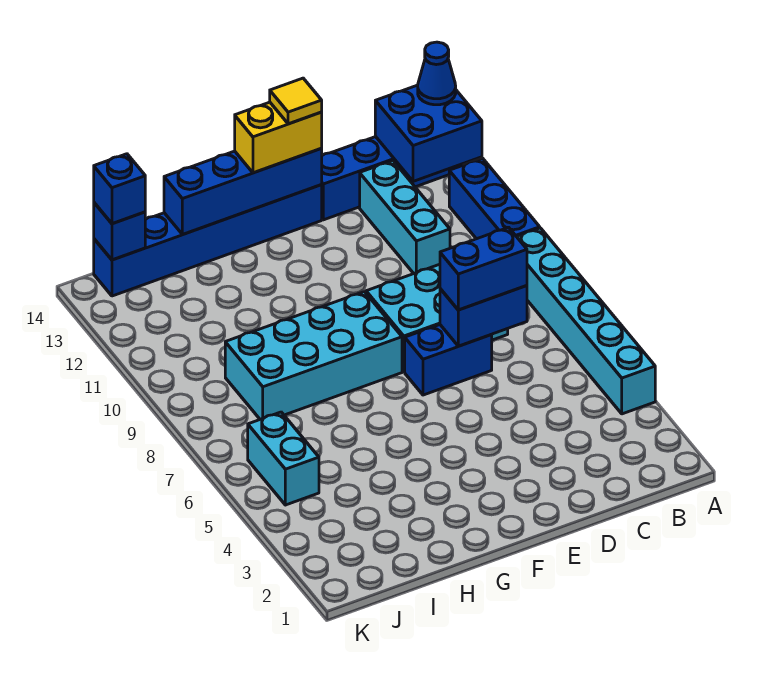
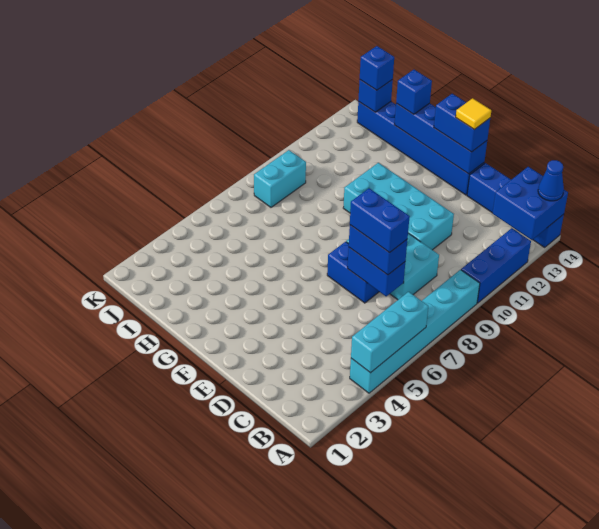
none -> blue brick C7:D7 level 4
cyan brick C11:C13 level 1 -> cyan brick A4:A6 level 2
yellow brick E14:F14 level 3 -> blue brick E14:F14 level 3
cyan brick F8:I9 level 1 -> cyan brick D10:G11 level 1
none -> blue brick H14 level 3
cyan brick J5:J6 level 1 -> cyan brick J8:J9 level 1

